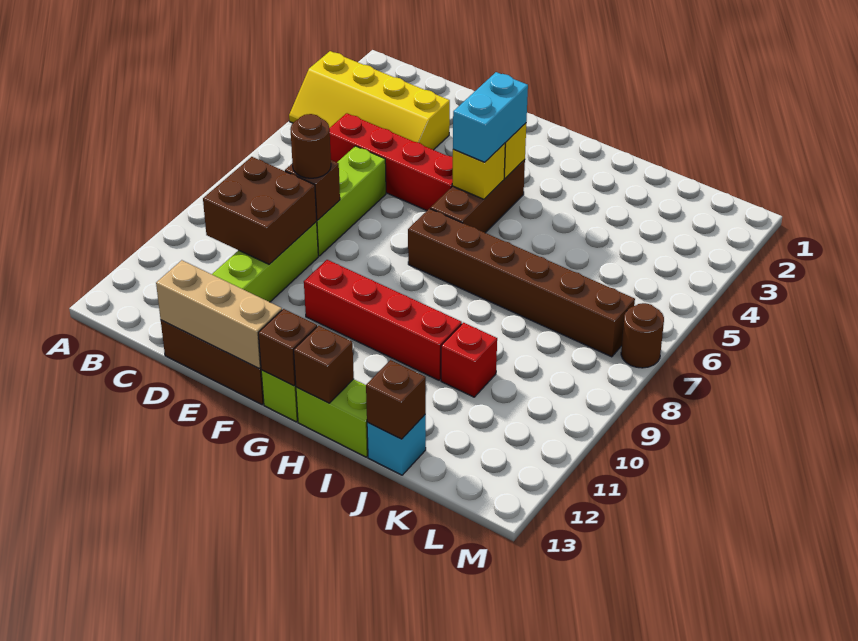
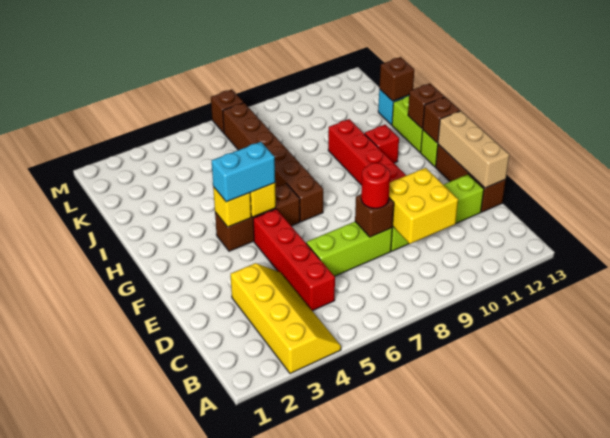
brown brick C9:D10 level 2 -> yellow brick C9:D10 level 2
brown round brick D8 level 3 -> red round brick D8 level 3
red brick J10 level 1 -> red brick H11 level 1
brown round brick M7 level 1 -> brown brick M7 level 1

